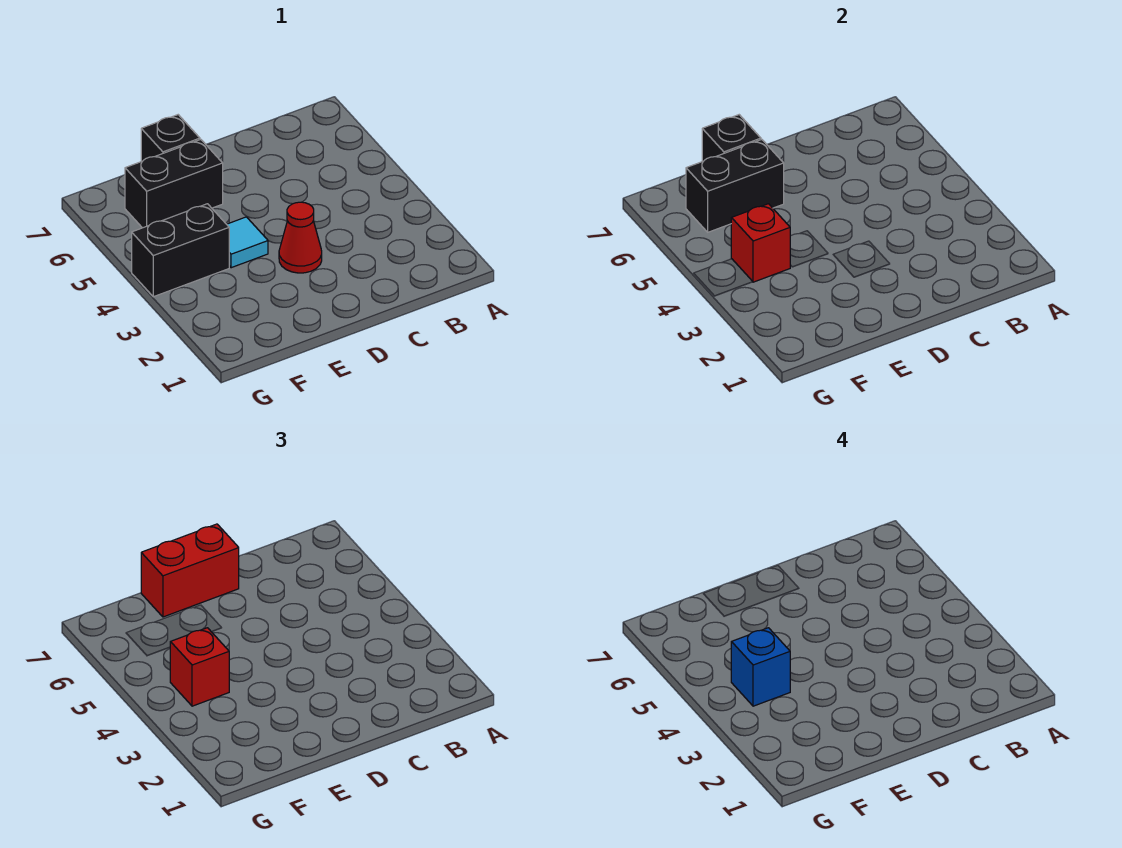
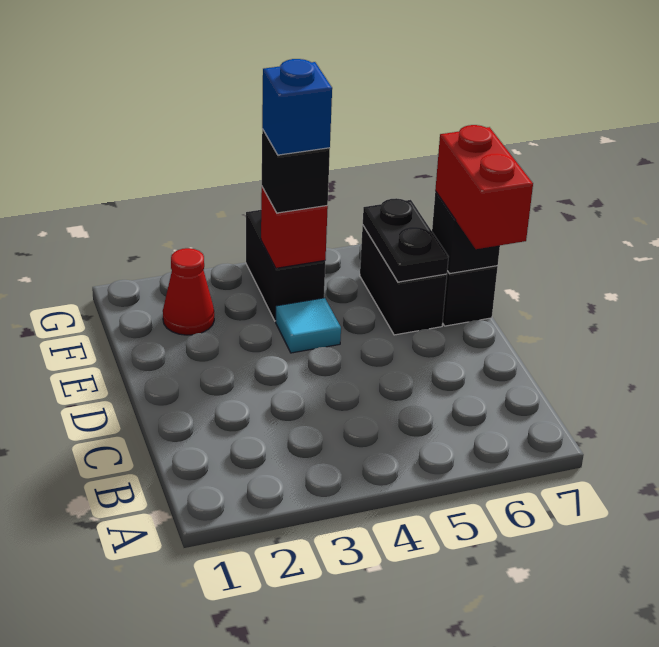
red cone D3 level 1 -> red cone F2 level 1
black brick E6:F6 level 2 -> black plate E6:F6 level 2
red brick F4 level 3 -> black brick F4 level 3

